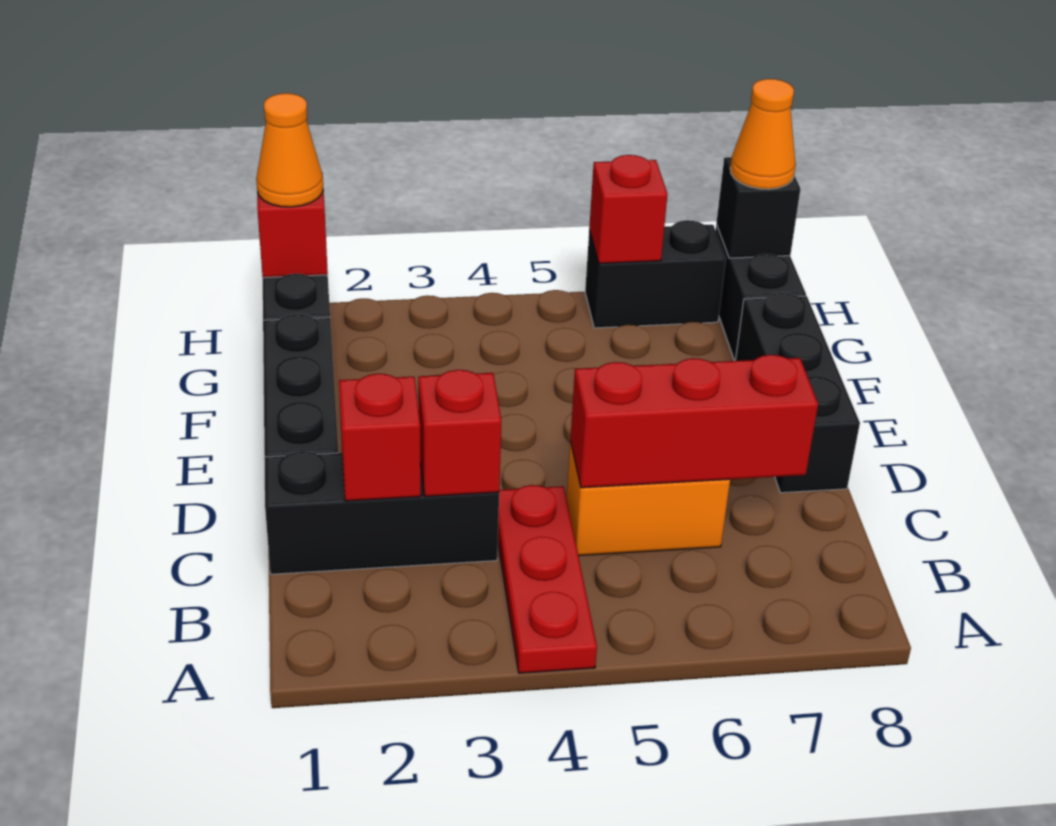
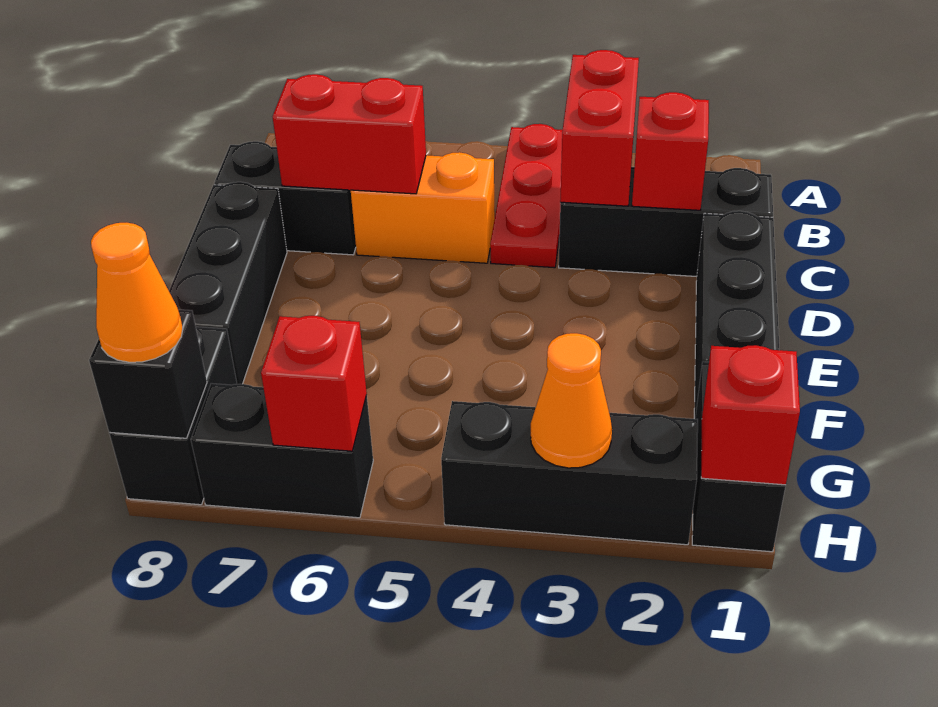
red brick C3 level 2 -> red brick B3:C3 level 2
red brick C5:C7 level 2 -> red brick C6:C7 level 2
none -> black brick C7:C8 level 1
orange cone H1 level 3 -> orange cone H3 level 2
none -> black brick H2:H4 level 1

